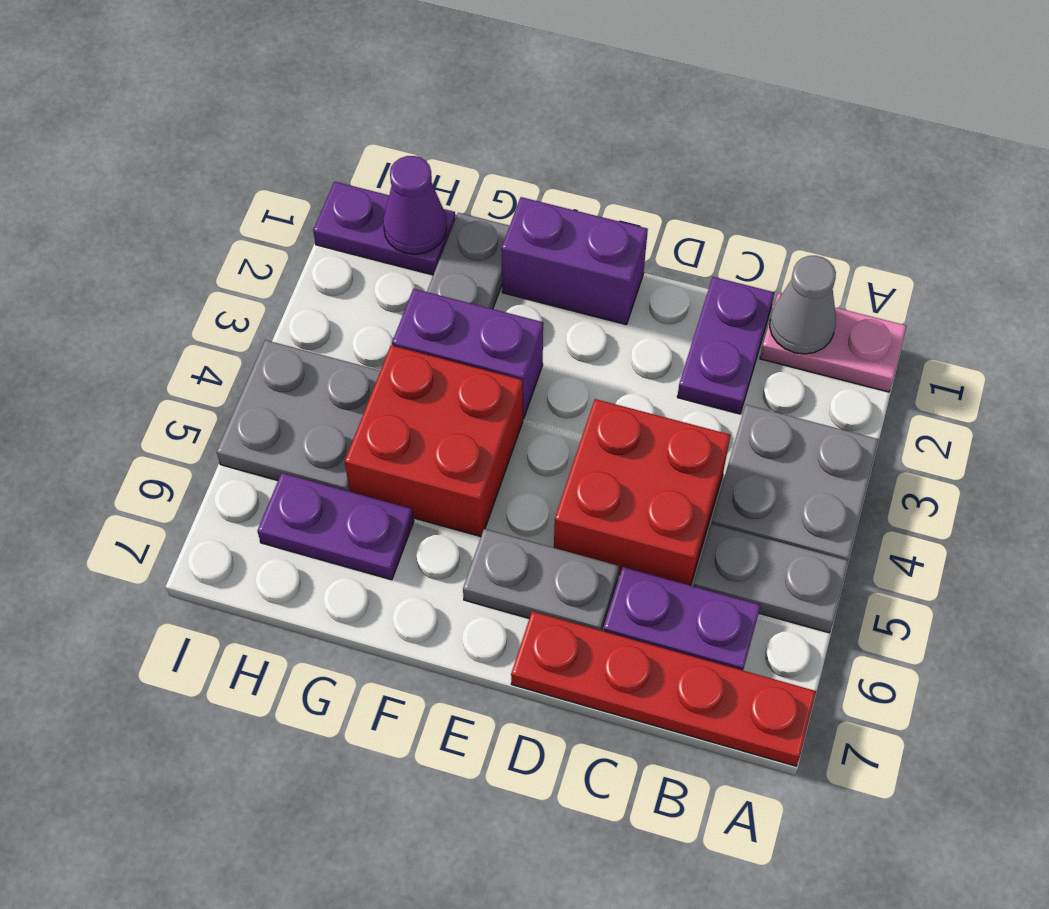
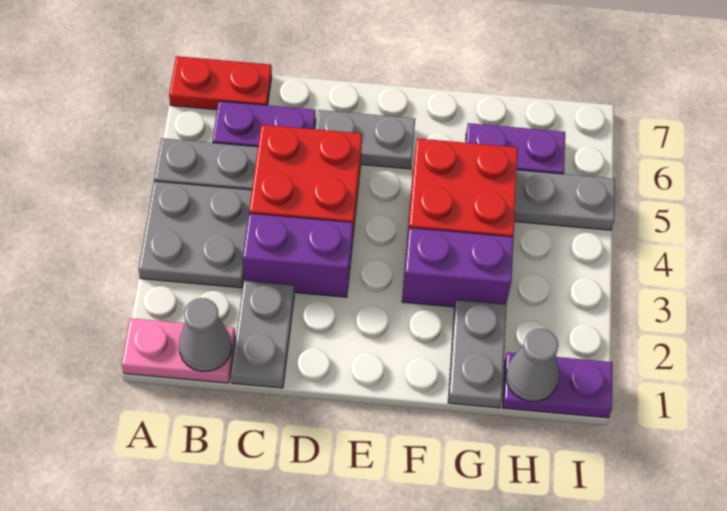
red plate A7:D7 level 1 -> red plate A7:B7 level 1
purple plate C1:C2 level 1 -> grey plate C1:C2 level 1
purple brick E1:F1 level 1 -> purple brick C3:D3 level 1
purple cone H1 level 2 -> grey cone H1 level 2
grey plate H4:I5 level 1 -> grey plate H5:I5 level 1

